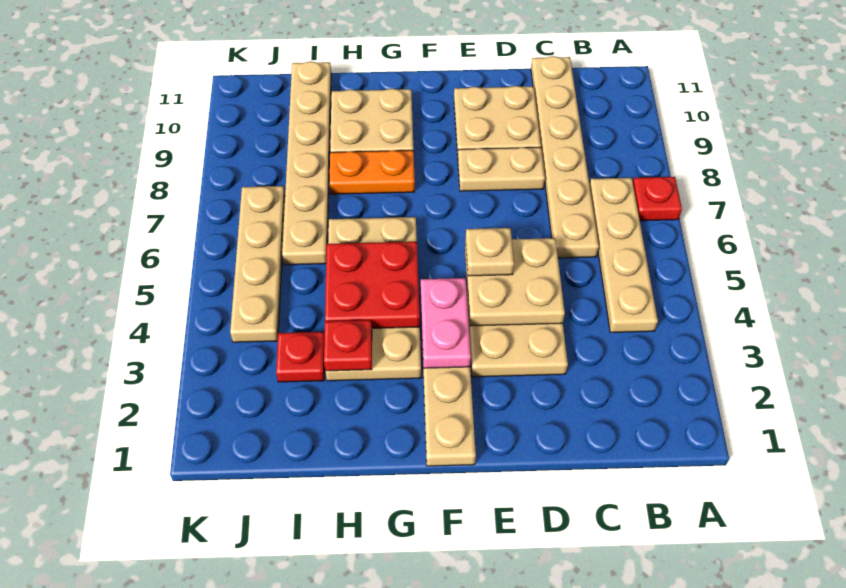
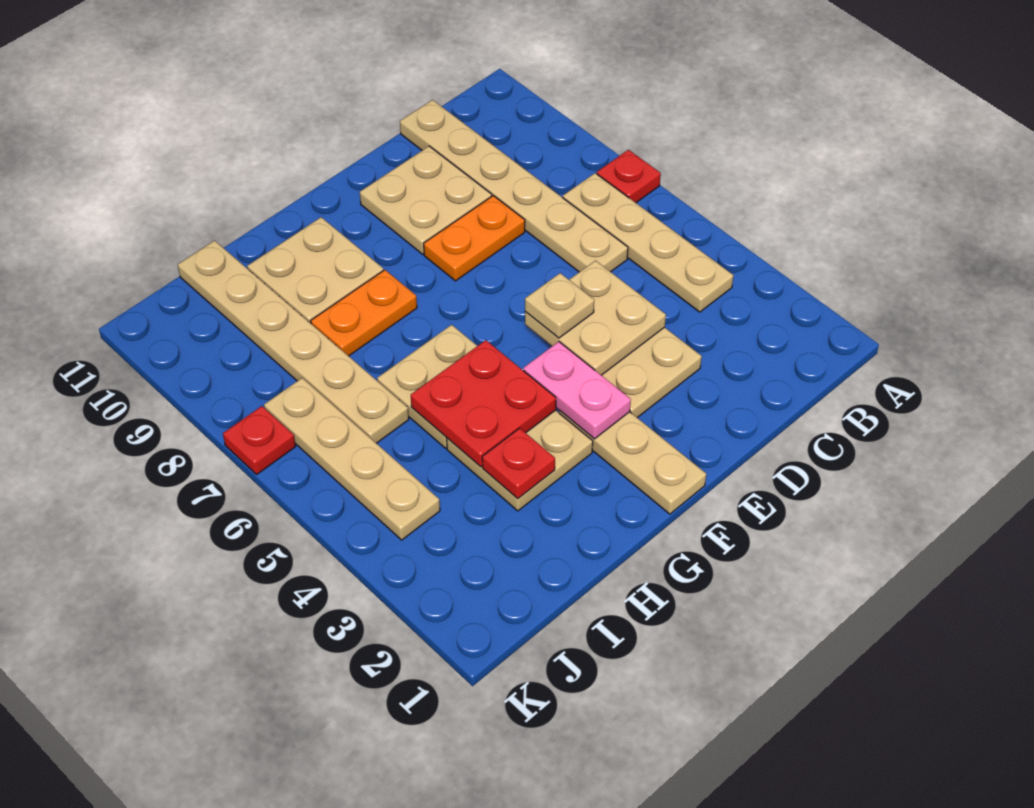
tan plate D8:E8 level 1 -> orange plate D8:E8 level 1
red plate I3 level 1 -> red plate K7 level 1

